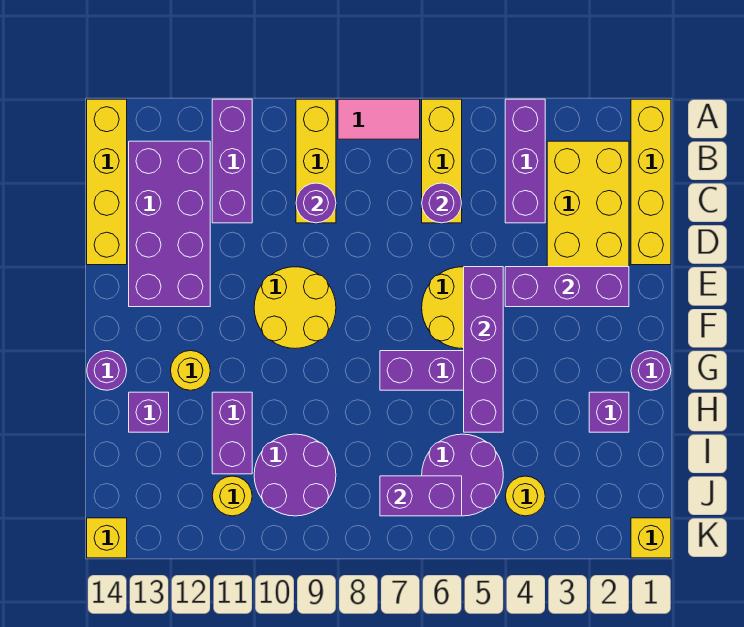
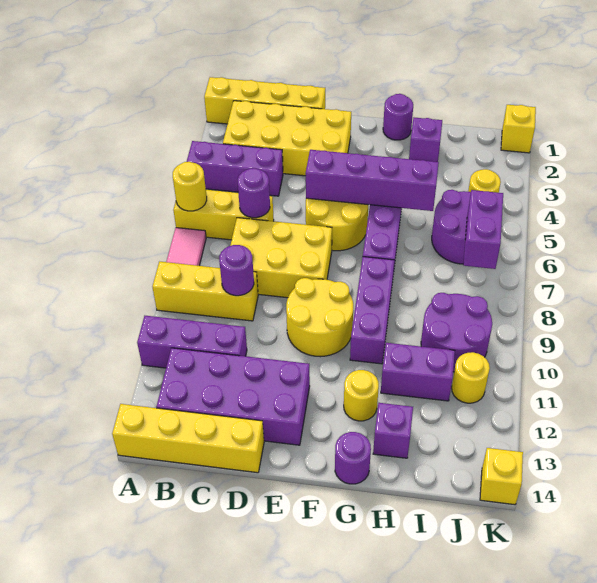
none -> yellow round brick A6 level 2
none -> yellow brick C7:E8 level 1
purple brick E2:E4 level 2 -> purple brick G8:G10 level 1

